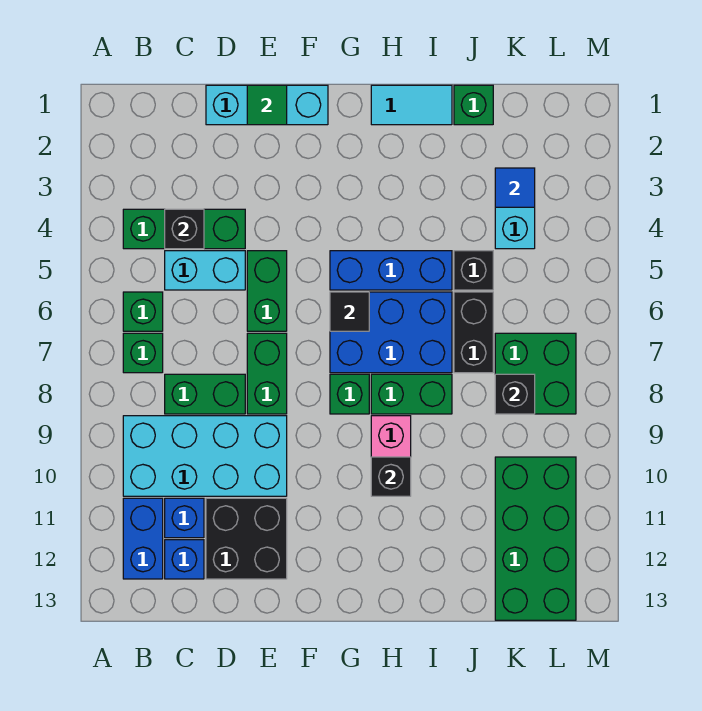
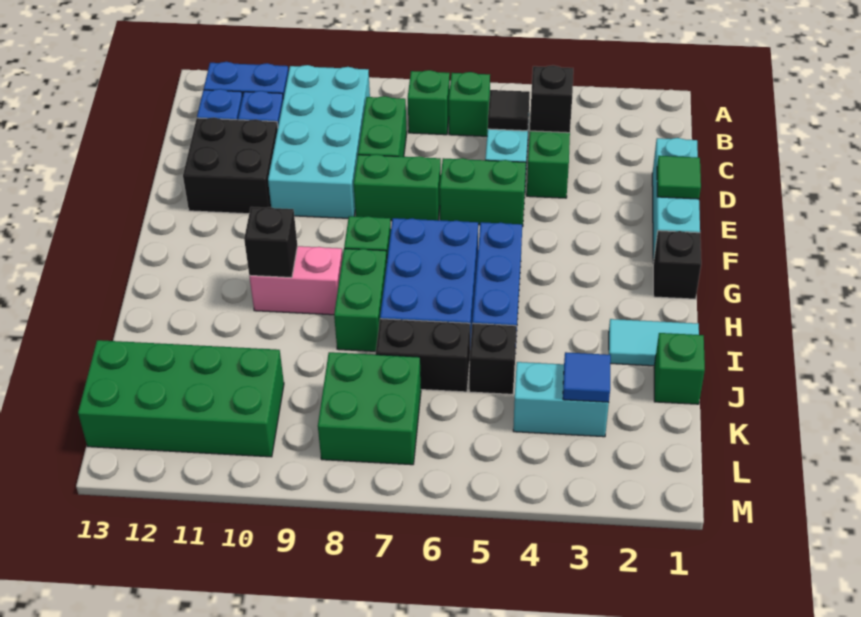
black tile G6 level 2 -> black tile C5 level 2
cyan tile H1:I1 level 1 -> cyan tile I1:I2 level 1
black brick K8 level 2 -> black brick G1 level 1

